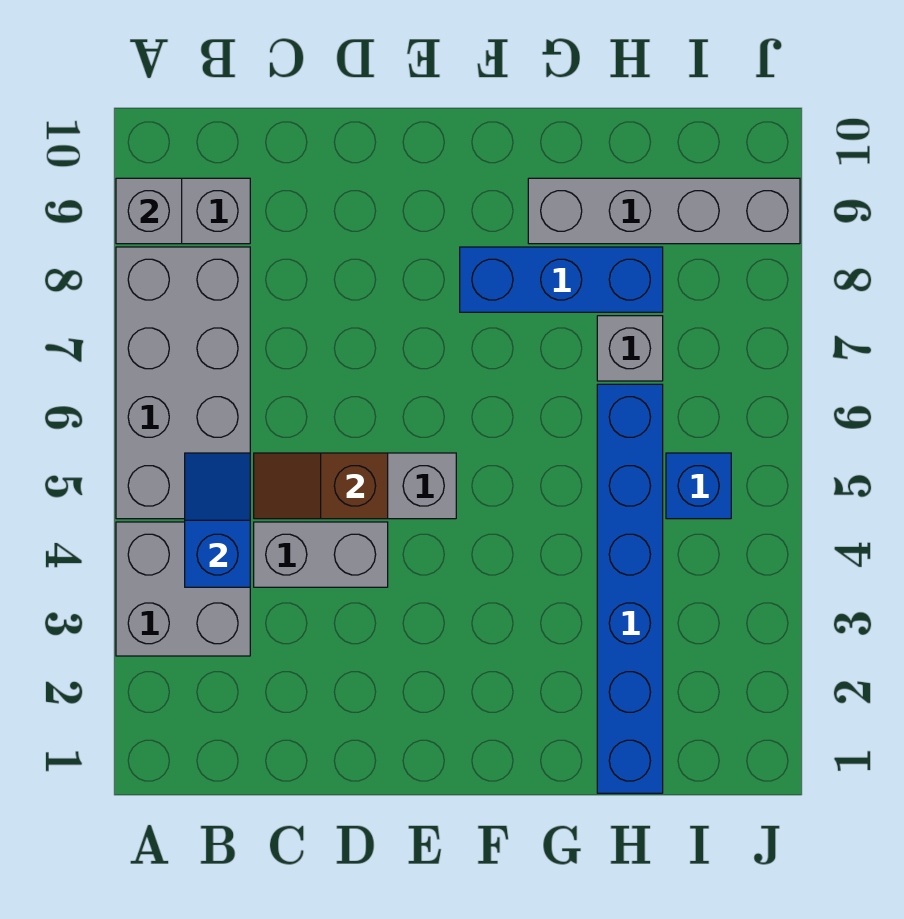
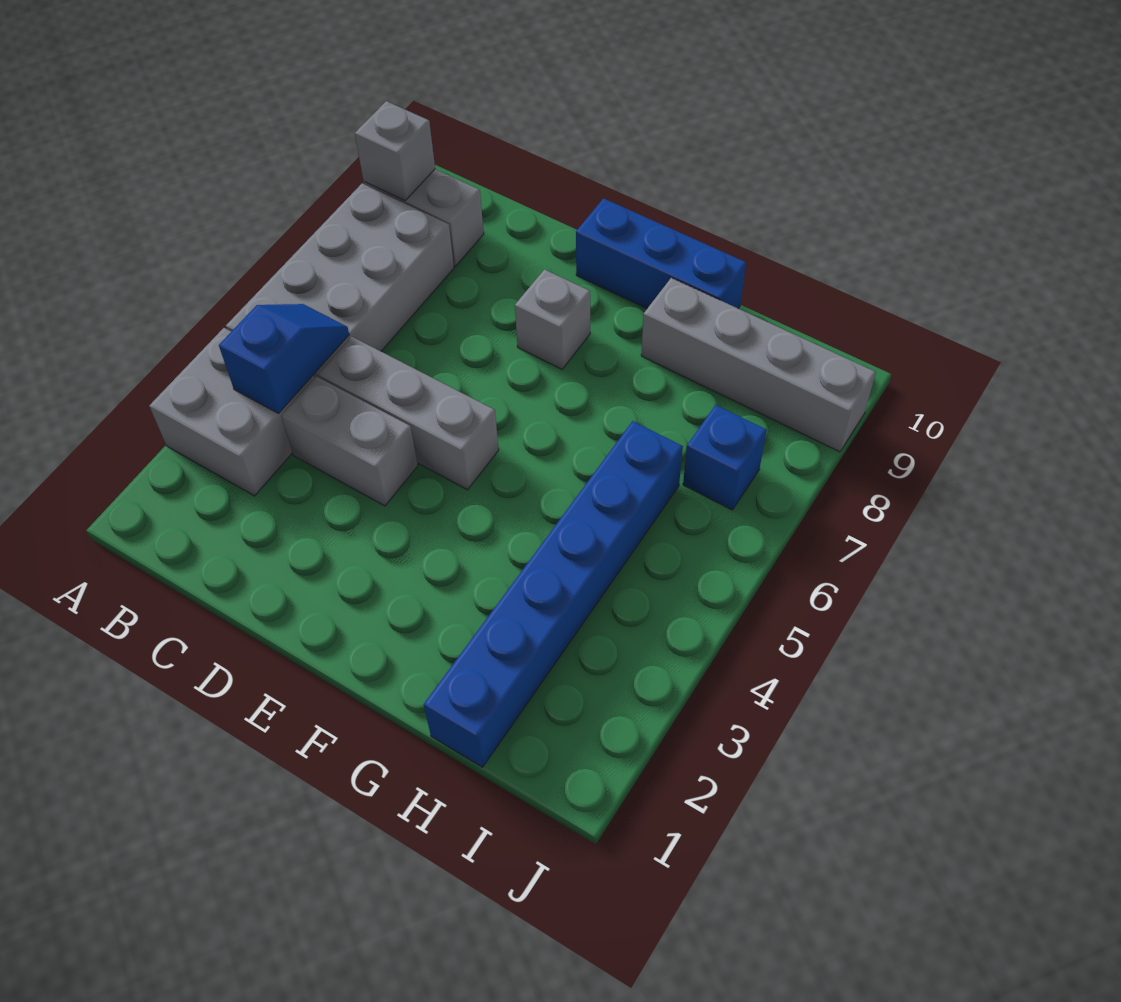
brown slope C5:D5 level 2 top D -> none
blue brick F8:H8 level 1 -> blue brick E10:G10 level 1
grey brick H7 level 1 -> grey brick E8 level 1
blue brick I5 level 1 -> blue brick I7 level 1

